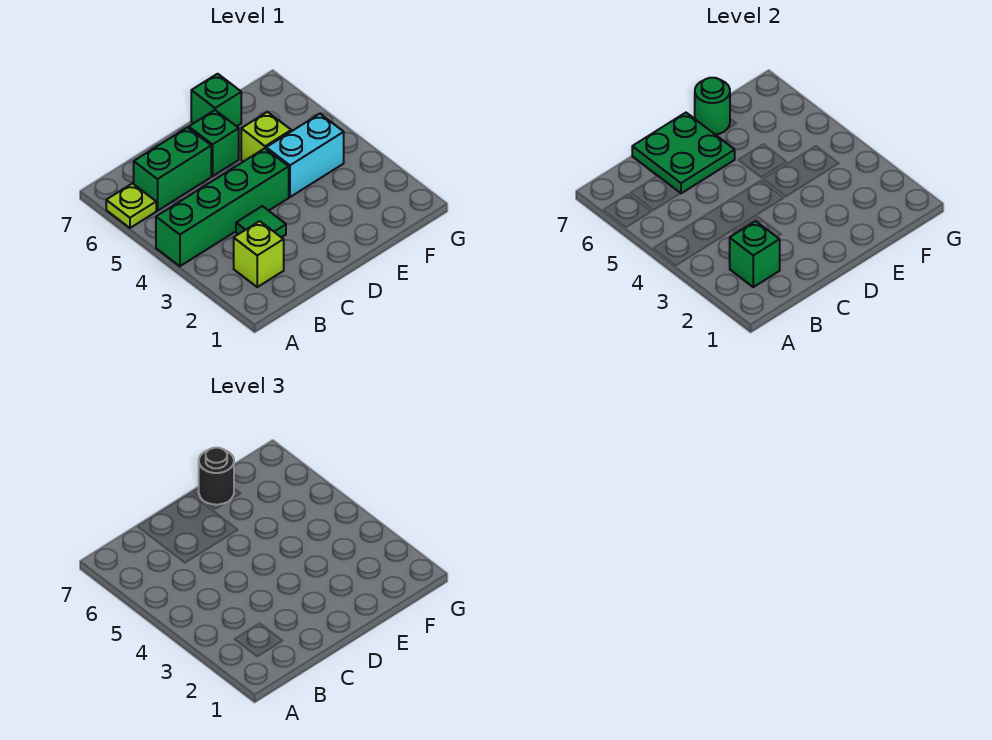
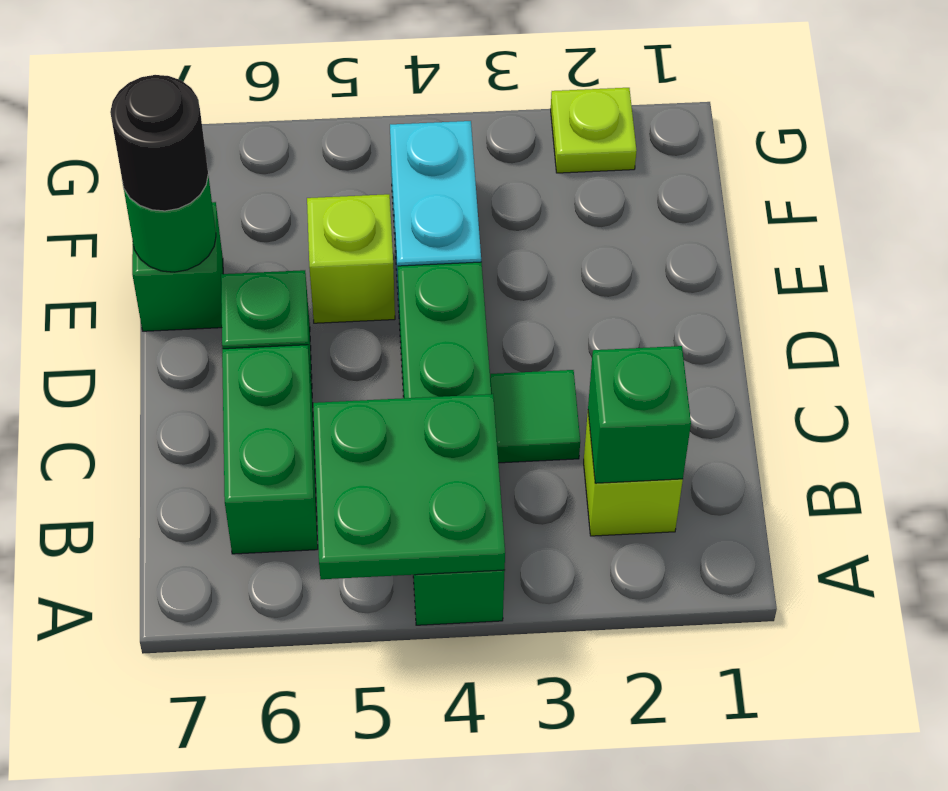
lime plate A6 level 1 -> lime plate G2 level 1
green plate C6:D7 level 2 -> green plate A4:B5 level 2

